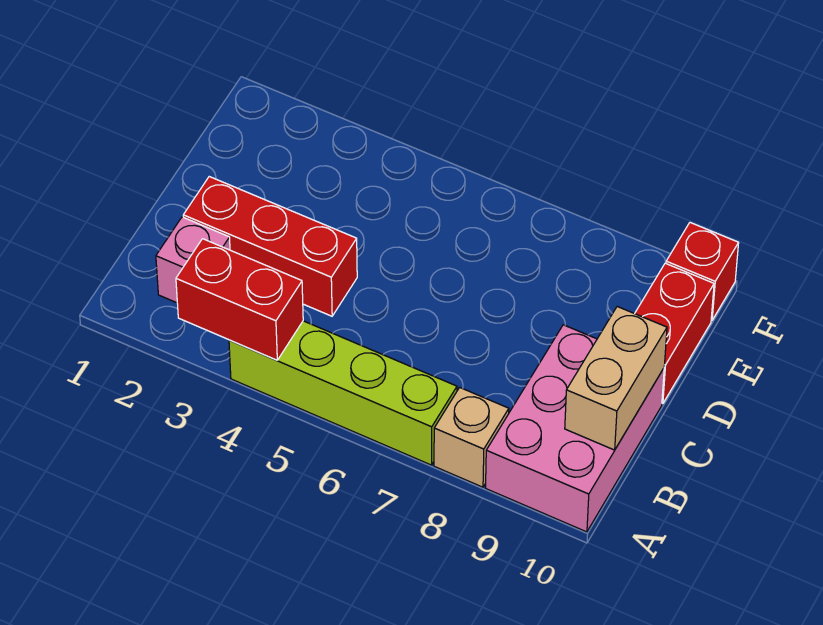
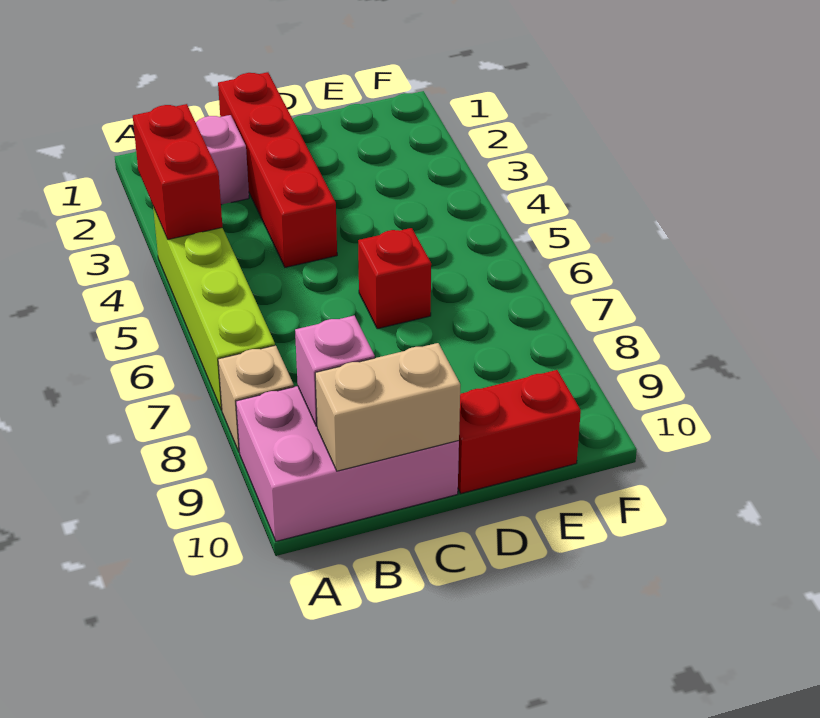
none -> pink brick B9 level 2
red brick C2:C4 level 1 -> red brick C1:C4 level 1
red brick F10 level 1 -> red brick D6 level 1

